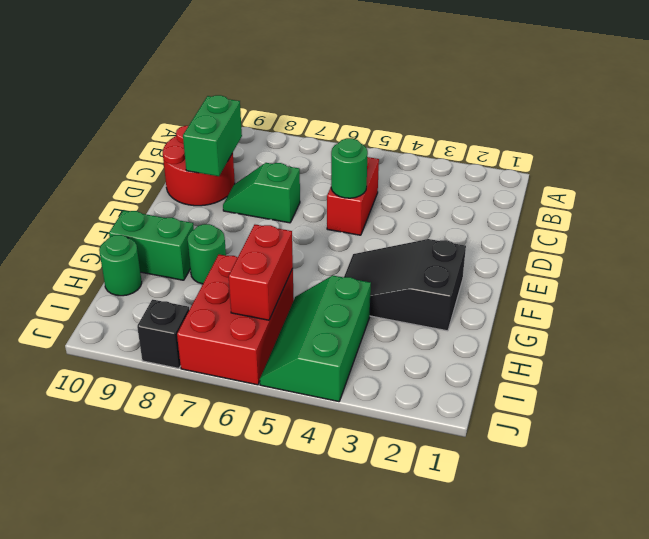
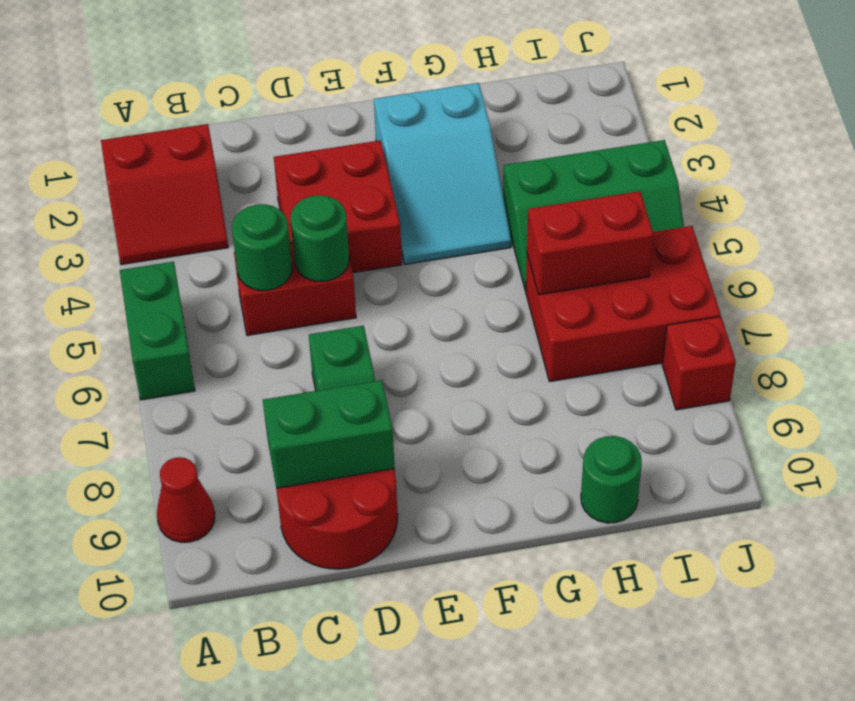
none -> red slope A2:B3 level 1 top 2
none -> red cone A9 level 1
none -> red brick D3:E4 level 1
black slope F2:G4 level 1 top 2 -> cyan slope F2:G4 level 1 top 2
green round brick G8 level 1 -> green round brick C5 level 2
green brick G9:G10 level 1 -> green brick A5:A6 level 1
black brick J8 level 1 -> red brick J8 level 1

